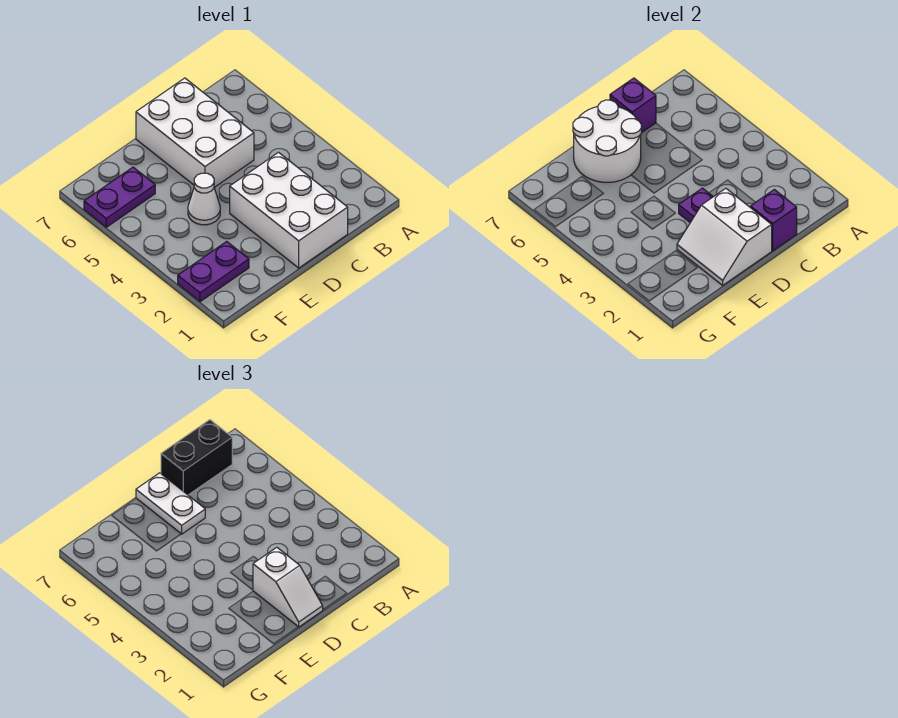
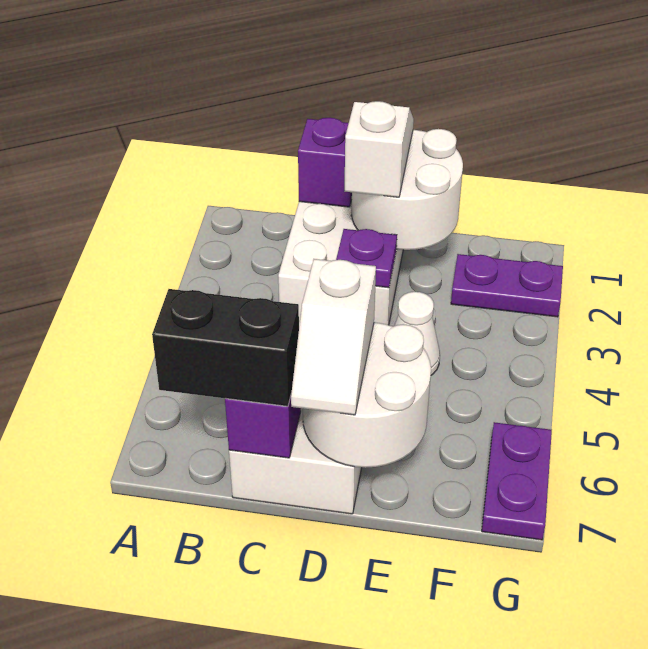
white slope D1:E2 level 2 top D -> white round brick D1:E2 level 2
white plate D6:D7 level 3 -> white slope D6:D7 level 3 top 6
purple plate F6:G6 level 1 -> purple plate G6:G7 level 1

